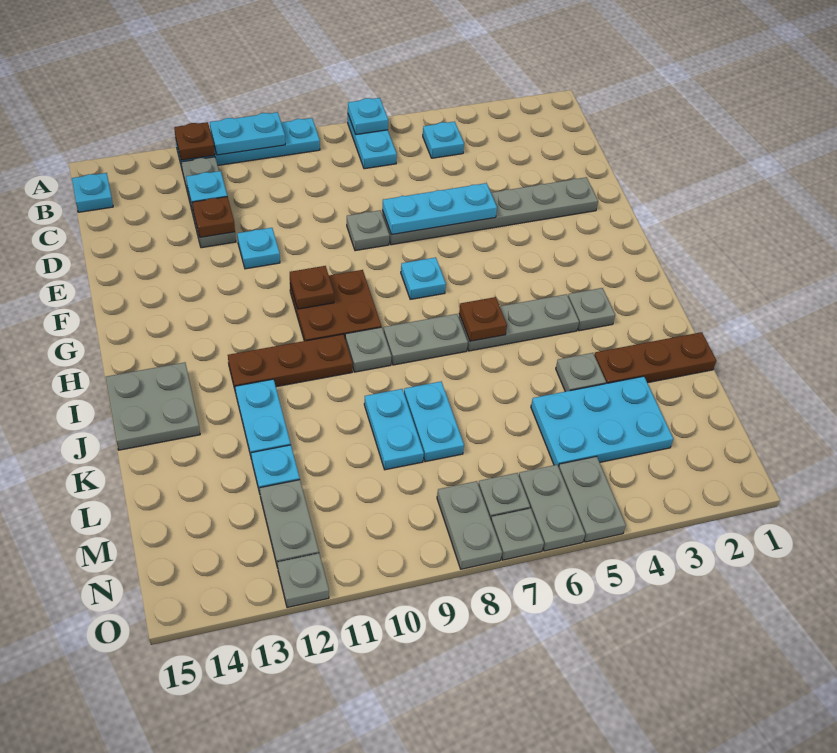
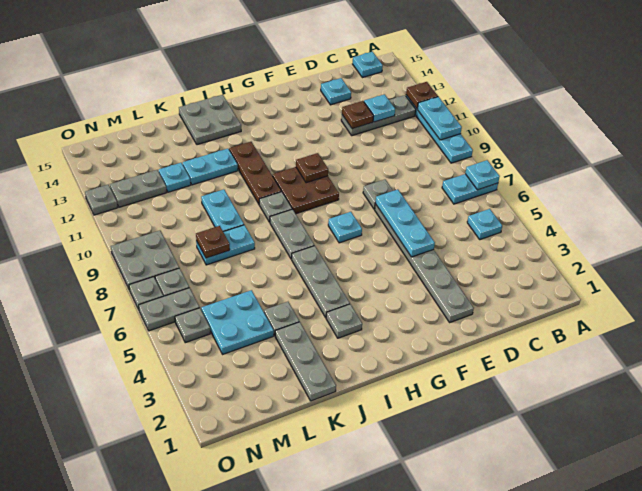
cyan plate E11 level 1 -> cyan plate D14 level 1
brown plate I6 level 2 -> brown plate L8 level 2
brown plate K1:K3 level 1 -> grey plate K1:K3 level 1
cyan plate K9:L9 level 1 -> cyan plate K9:K10 level 1
cyan plate L3:M5 level 1 -> cyan plate L4:M5 level 1
grey plate N5:O5 level 1 -> grey plate N5 level 1
grey plate N8:O8 level 1 -> grey plate N8:O9 level 1

